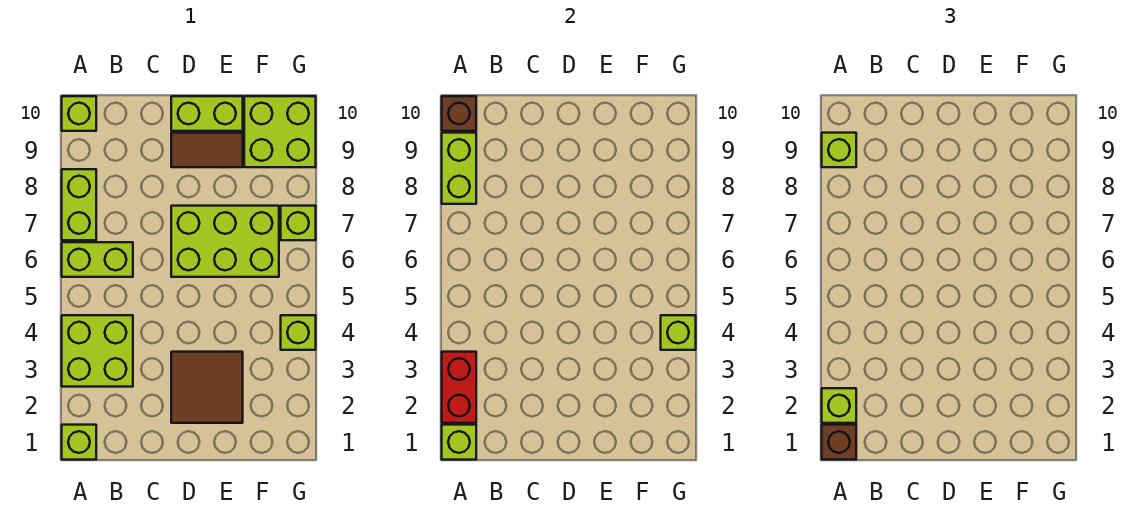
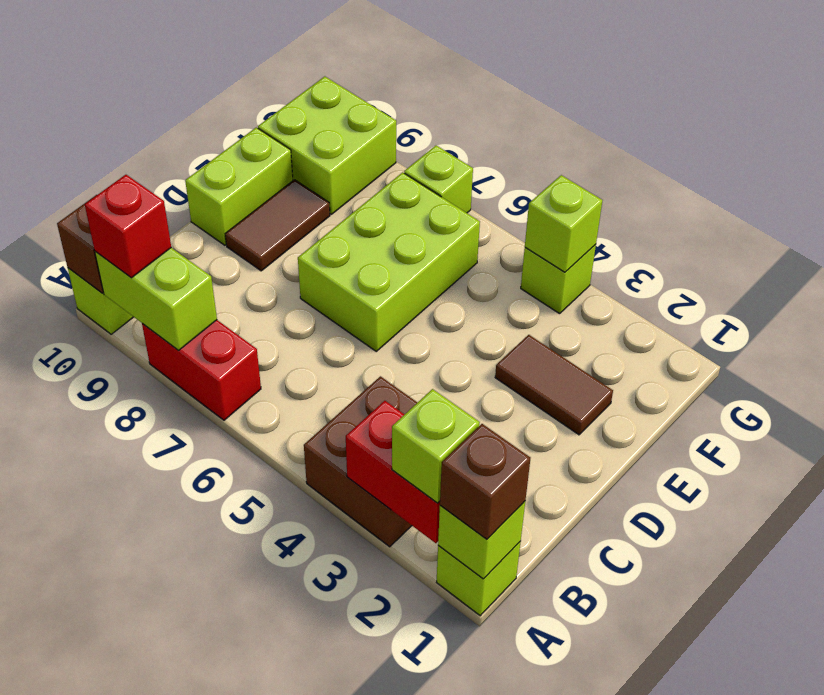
lime brick A3:B4 level 1 -> brown brick A3:B4 level 1
lime brick A6:B6 level 1 -> none
lime brick A7:A8 level 1 -> red brick A7:A8 level 1
lime brick A9 level 3 -> red brick A9 level 3
brown tile D2:E3 level 1 -> brown tile E2:E3 level 1

